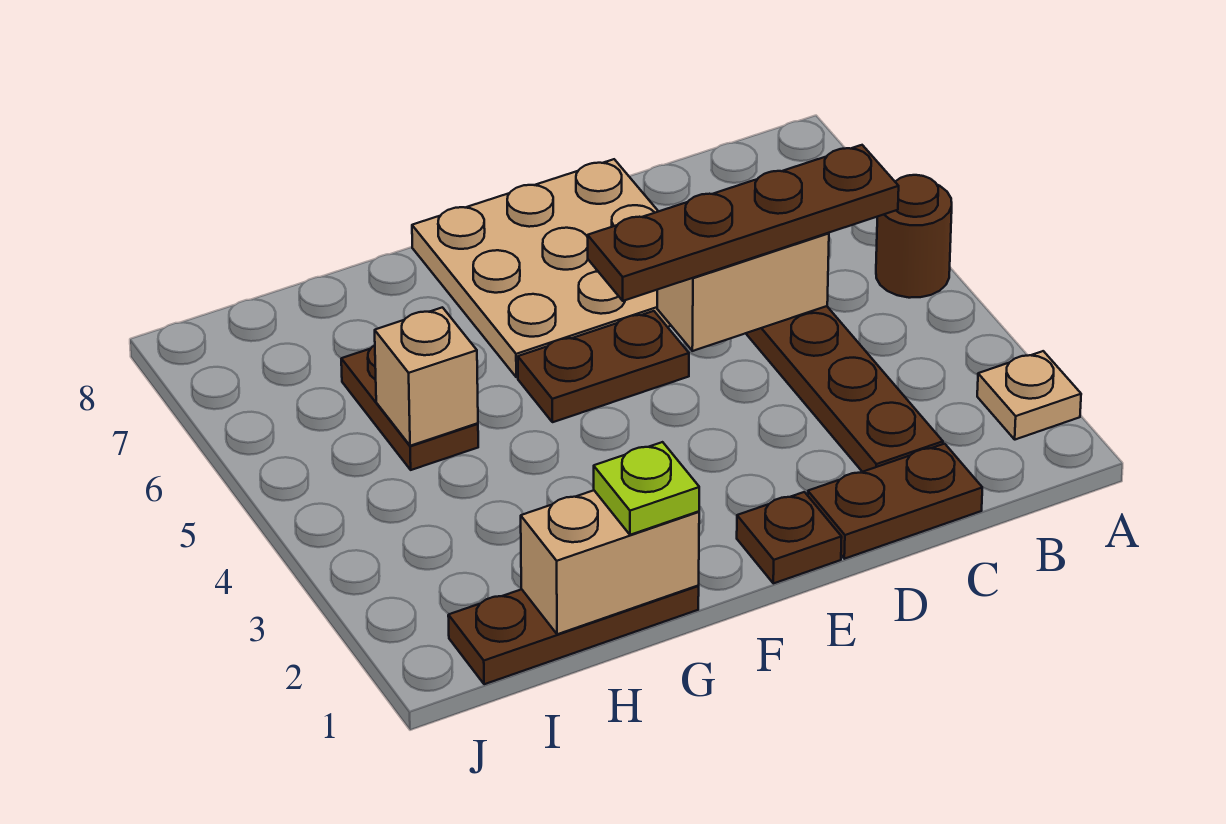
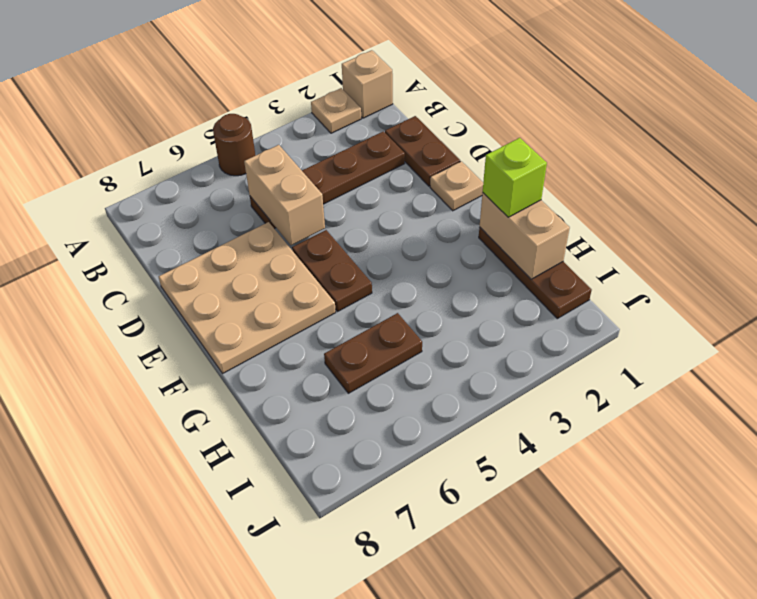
brown plate B5:E5 level 3 -> none
brown plate E1 level 1 -> tan plate E1 level 1
lime plate G1 level 3 -> lime brick G1 level 3
tan brick H5 level 2 -> tan brick A1 level 1

